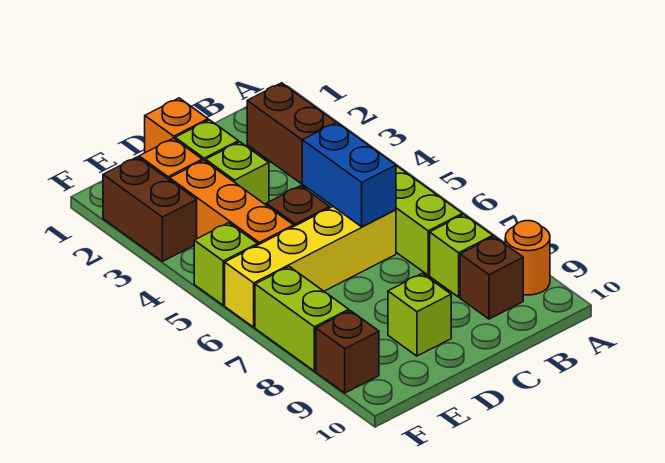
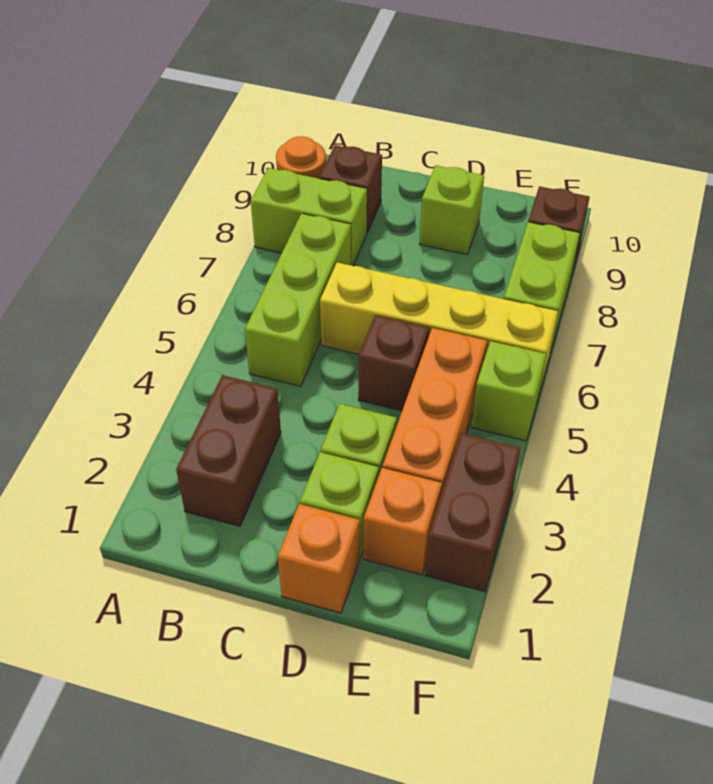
lime brick B8 level 1 -> lime brick A8:B8 level 1
blue brick C5:C6 level 2 -> none

